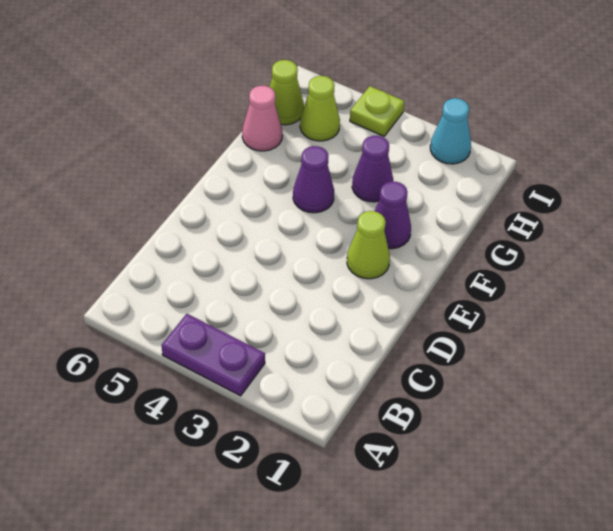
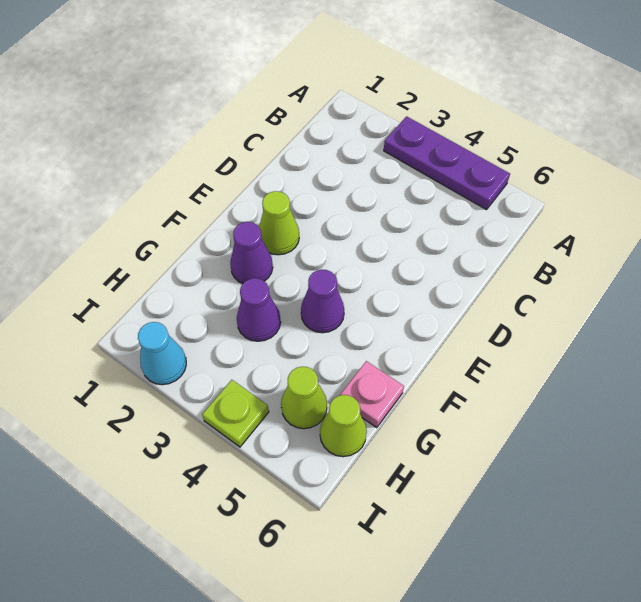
purple plate A3:A4 level 1 -> purple plate A3:A5 level 1
pink cone G6 level 1 -> pink plate G6 level 1

